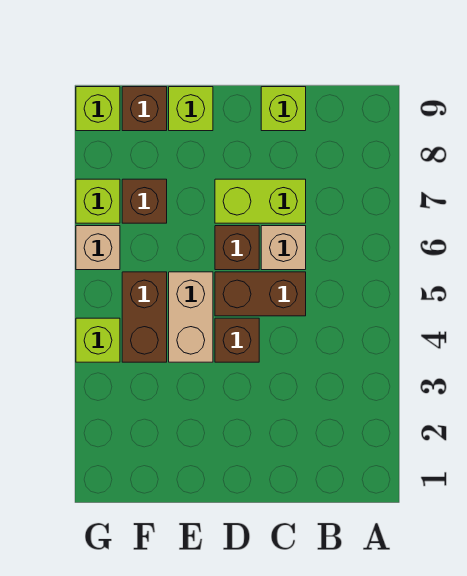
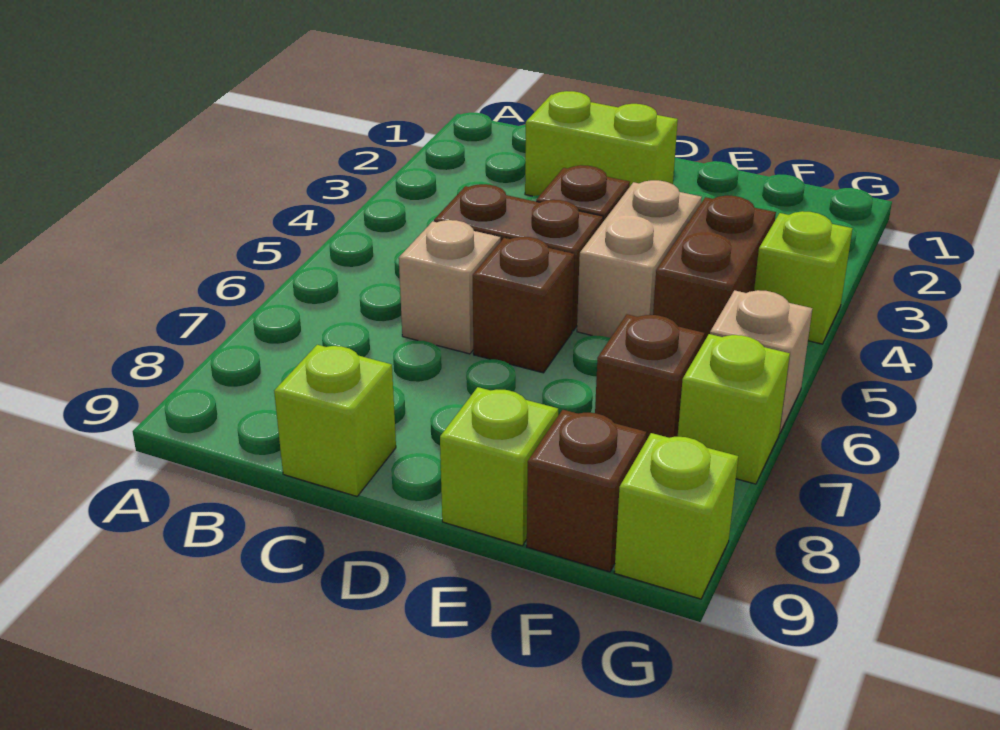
lime brick C7:D7 level 1 -> lime brick C2:D2 level 1

